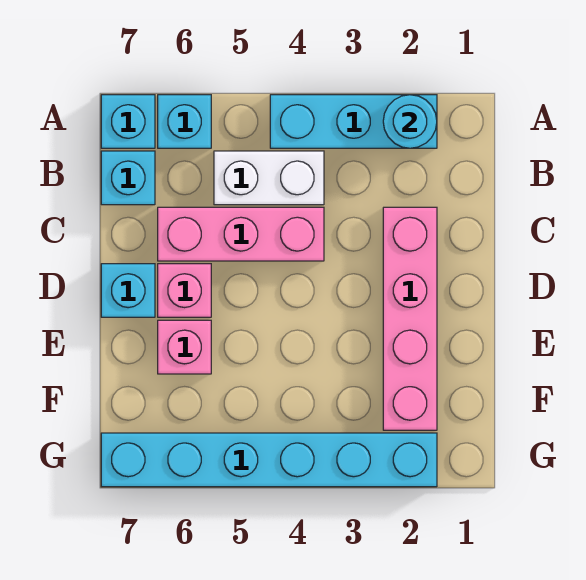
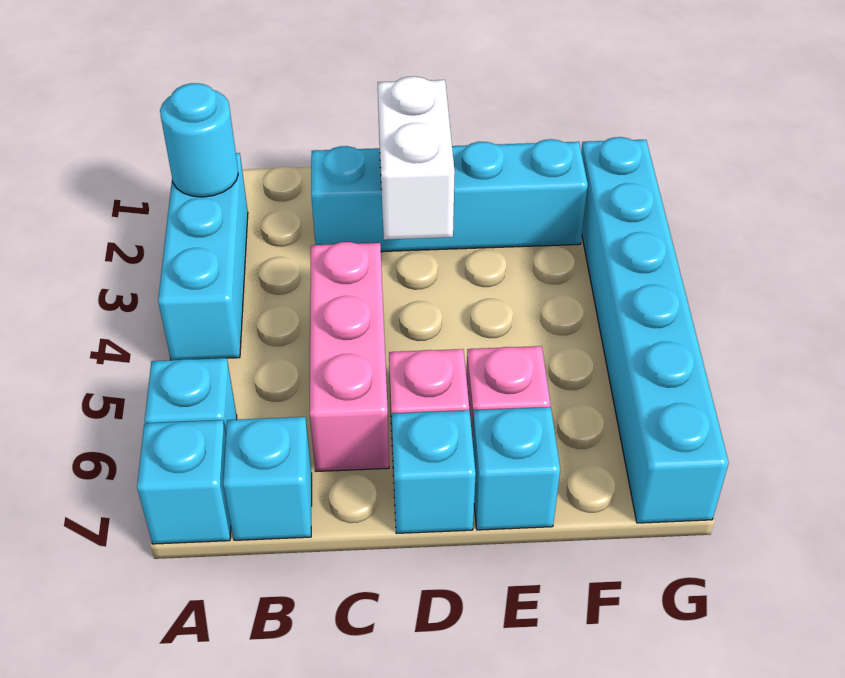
white brick B4:B5 level 1 -> white brick D2:D3 level 2
pink brick C2:F2 level 1 -> cyan brick C2:F2 level 1
none -> cyan brick E7 level 1

